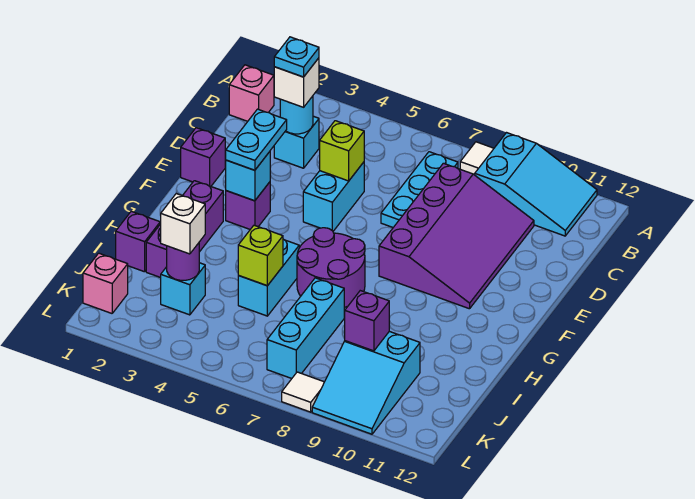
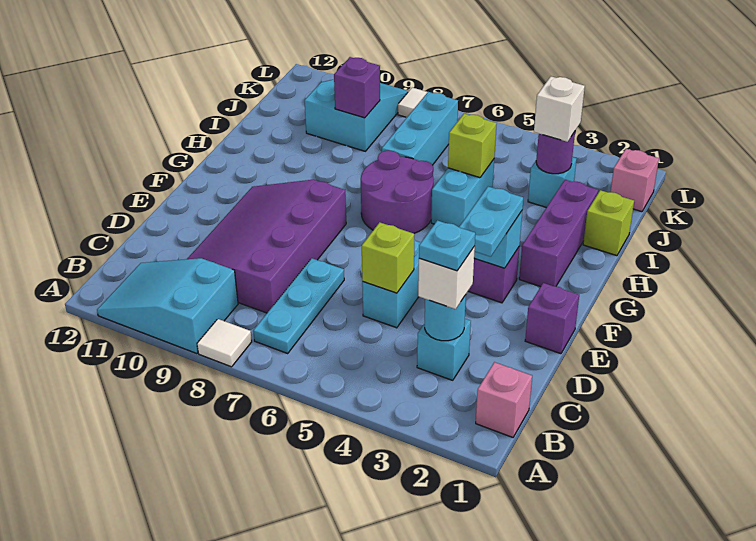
purple brick I1 level 1 -> lime brick I1 level 1

